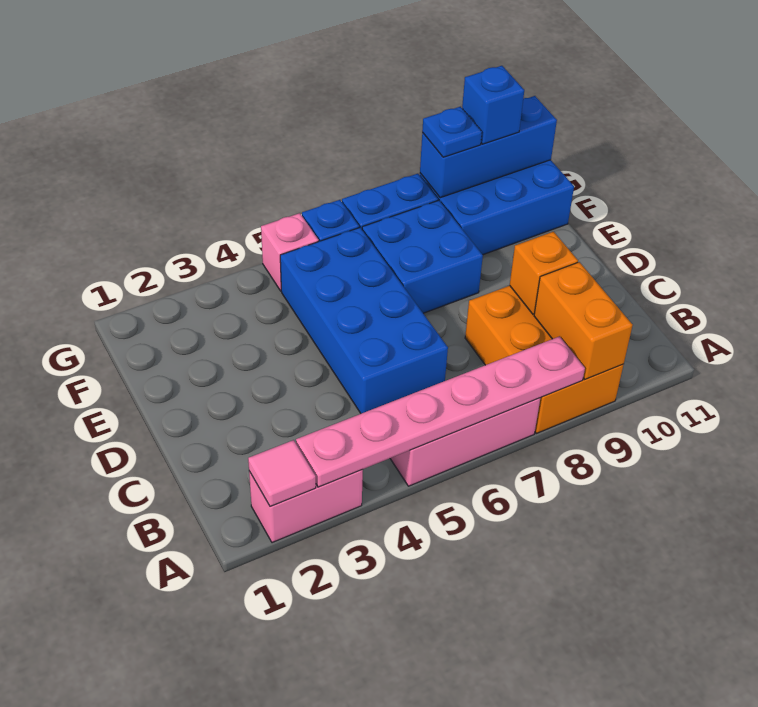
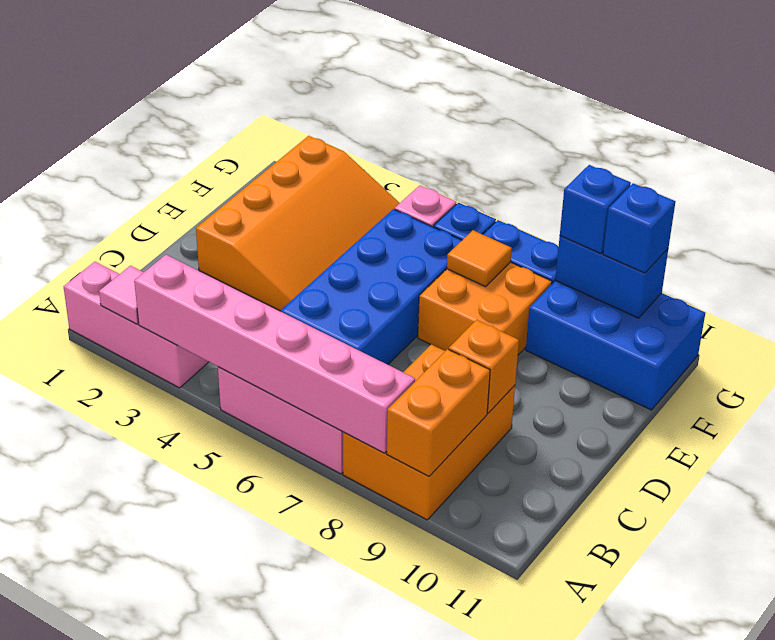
pink brick A2:A3 level 1 -> pink brick A1:A3 level 1
pink plate A3:A8 level 2 -> pink brick A3:A8 level 2
none -> orange slope D2:G4 level 1 top 2
blue brick E7:F8 level 1 -> orange brick E7:F8 level 1
none -> orange tile F7 level 2
blue brick G9:G11 level 2 -> blue brick G9:G10 level 2
blue plate G9 level 3 -> blue brick G9 level 3

